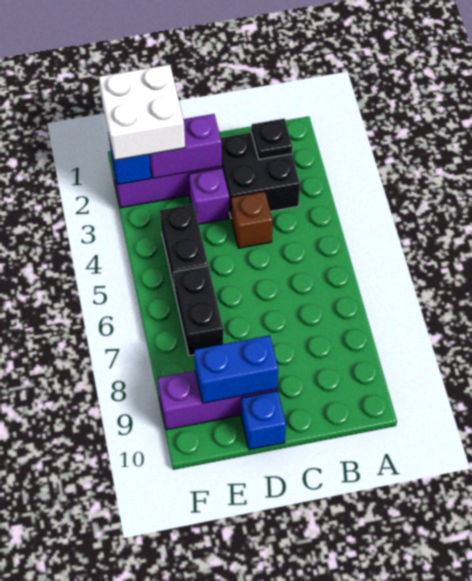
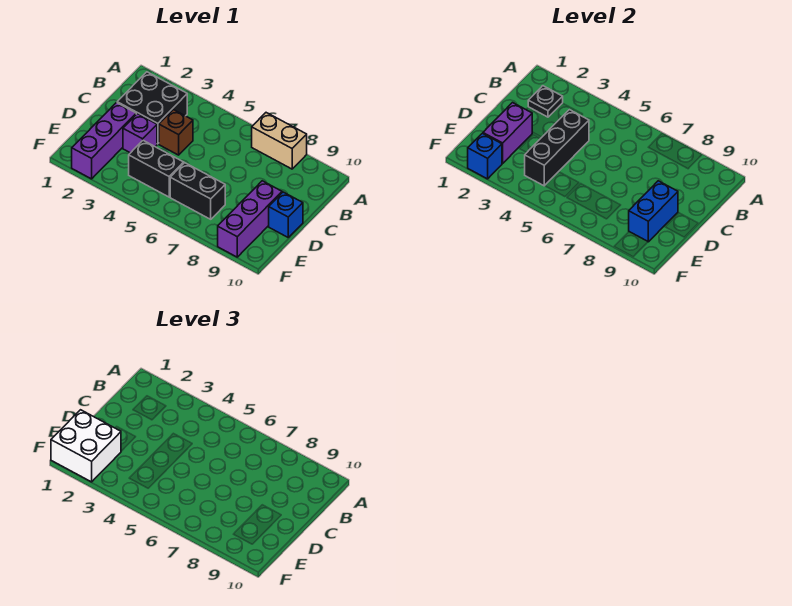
none -> tan brick A7:A8 level 1
none -> black brick C4:E4 level 2

